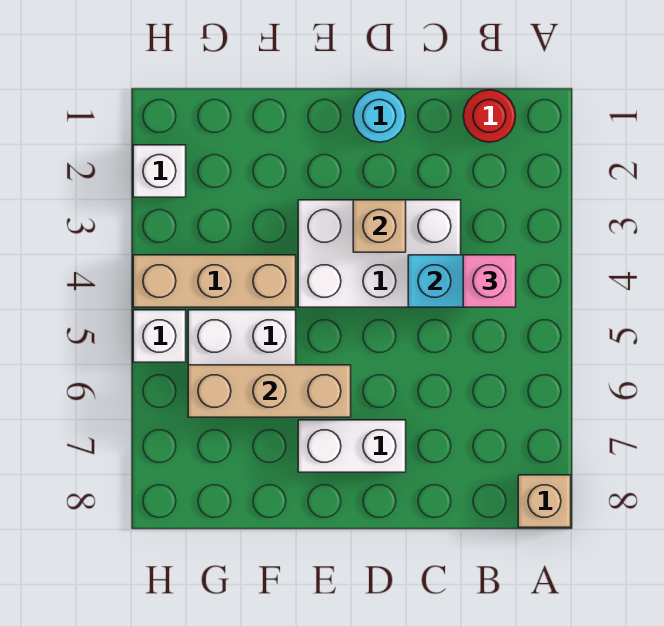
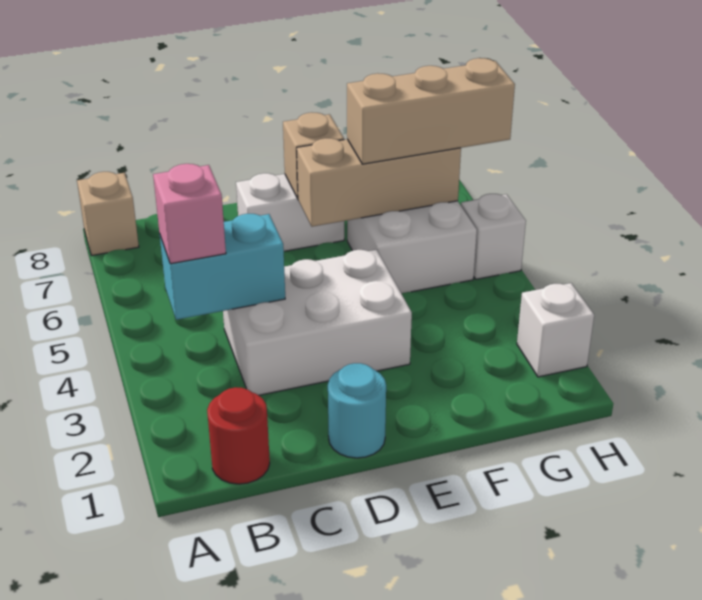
tan brick D3 level 2 -> tan brick E7 level 2
tan brick F4:H4 level 1 -> tan brick F6:H6 level 3

